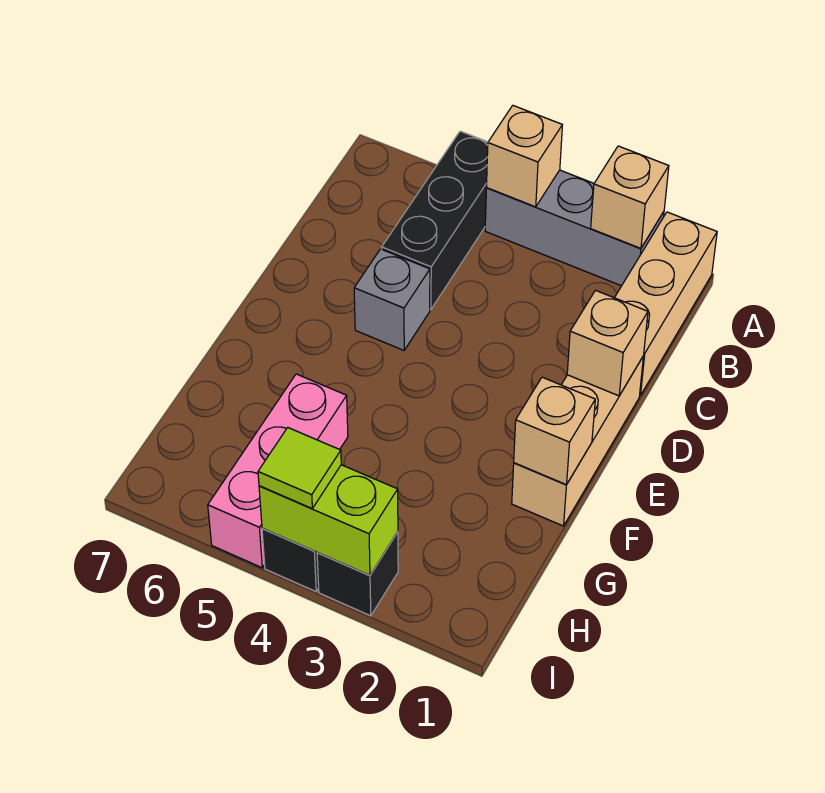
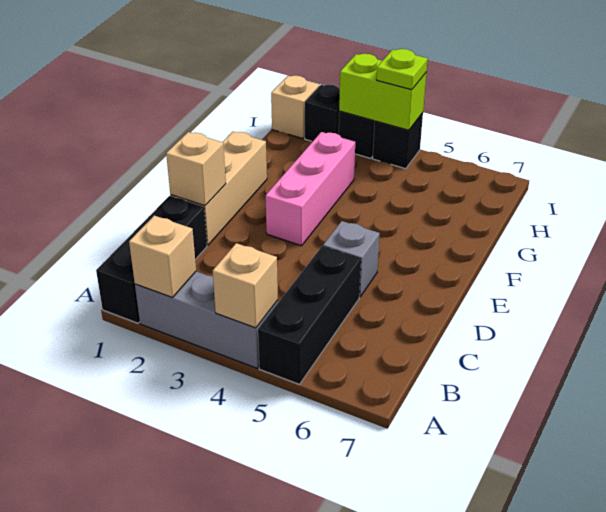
tan brick A1:C1 level 1 -> black brick A1:C1 level 1
tan brick F1 level 2 -> tan brick I1 level 1
pink brick G5:I5 level 1 -> pink brick E3:G3 level 1
none -> black brick I2 level 1
lime tile I4 level 3 -> lime plate I4 level 3

